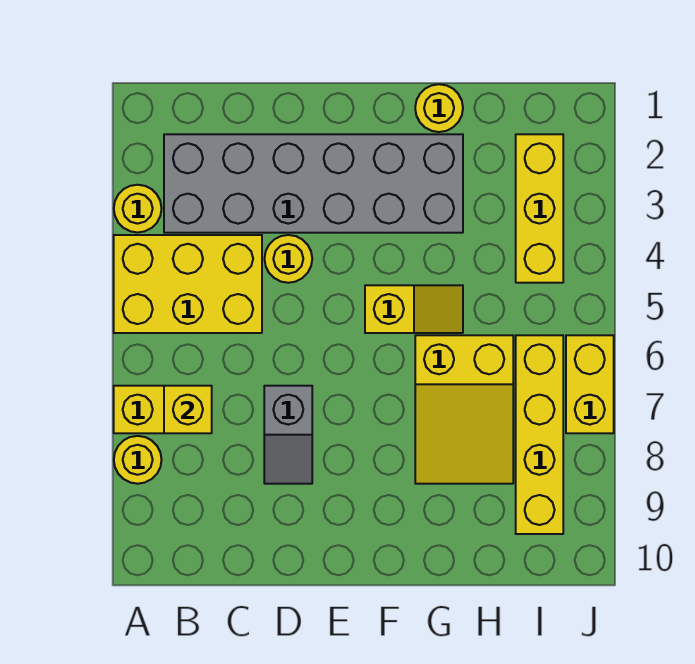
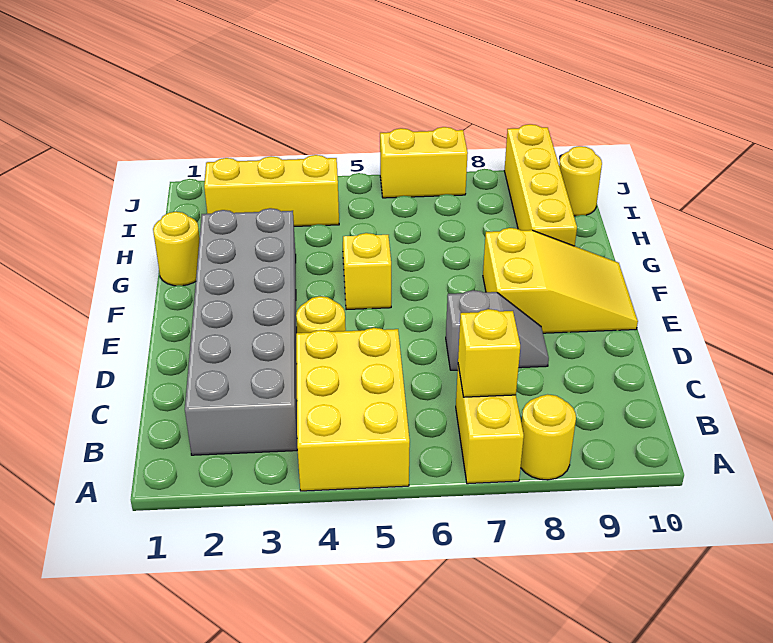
yellow round brick A3 level 1 -> yellow round brick I10 level 1
yellow slope G6:H8 level 1 top 6 -> yellow slope E8:F10 level 1 top 8
yellow brick I6:I9 level 1 -> yellow brick G9:J9 level 1

